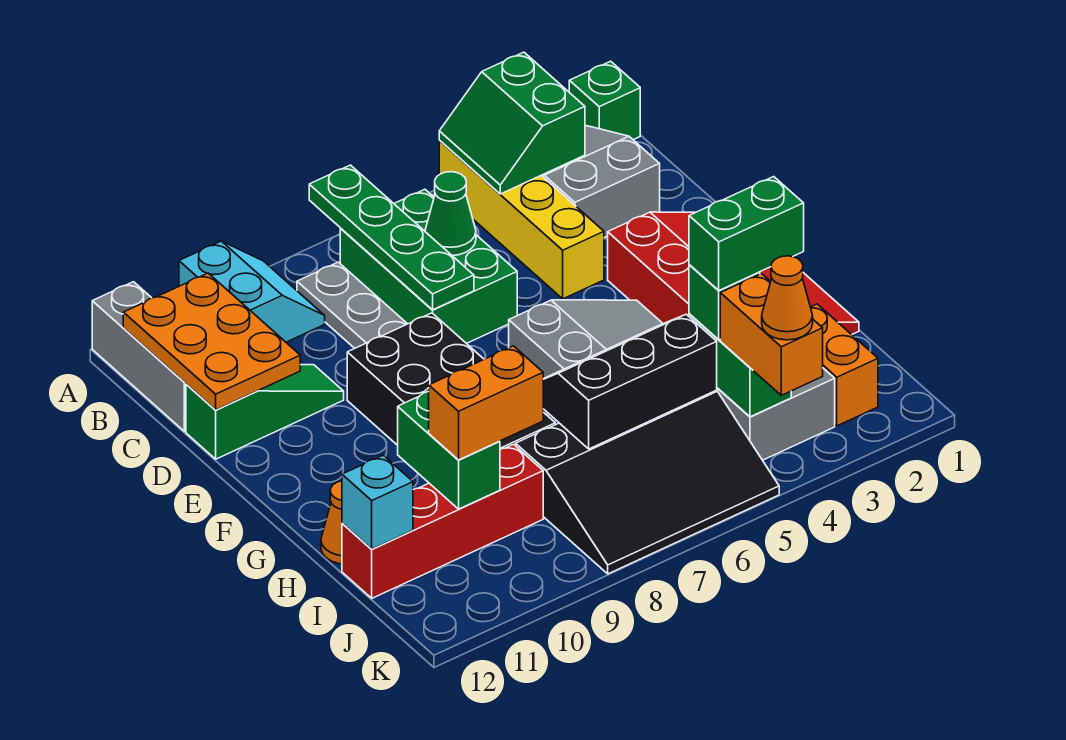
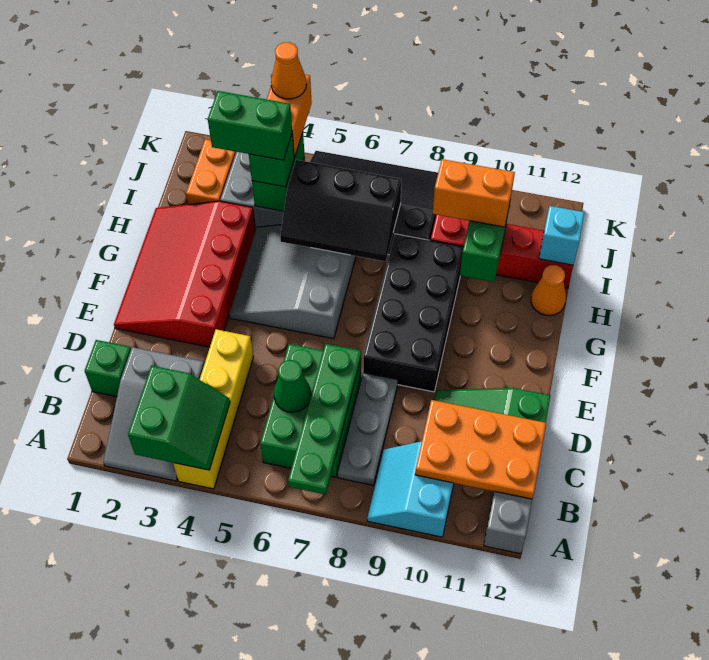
green brick A1 level 1 -> green brick C1 level 1
orange plate B11:D12 level 2 -> orange plate B10:C12 level 2

